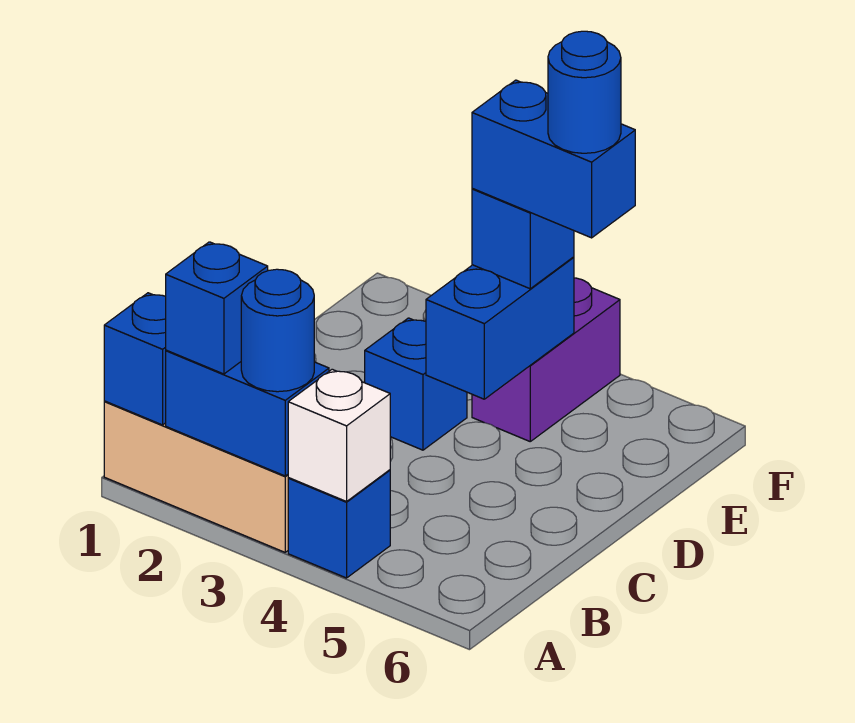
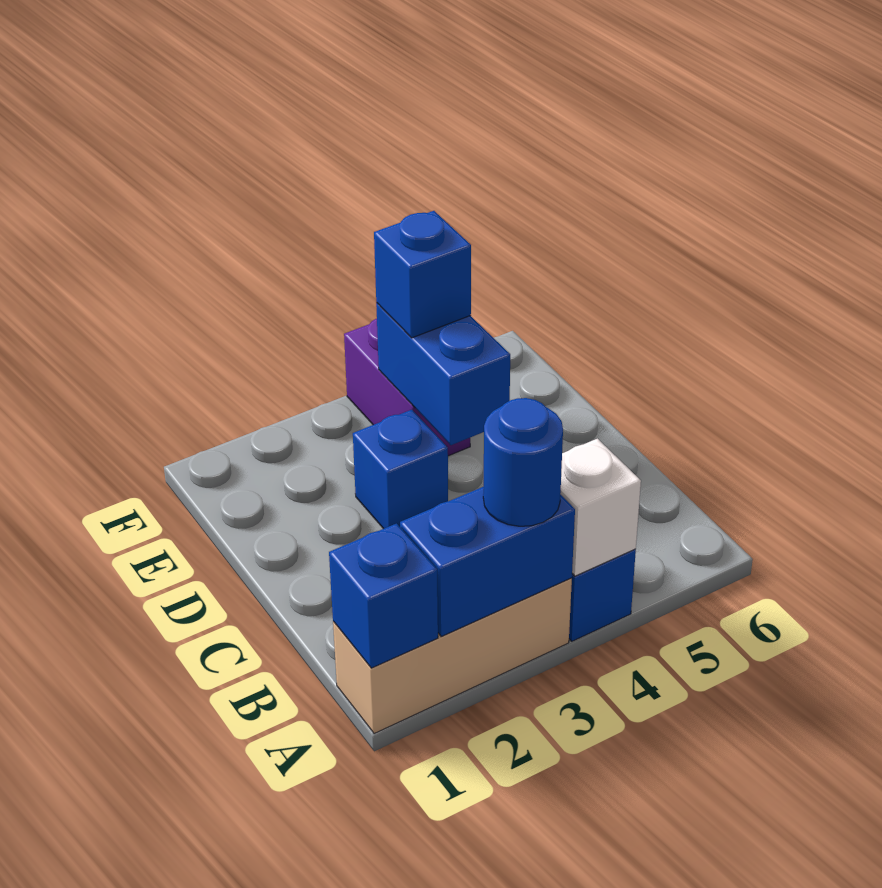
blue brick A2 level 3 -> none
blue brick E4:E5 level 4 -> none
blue round brick E5 level 5 -> none

